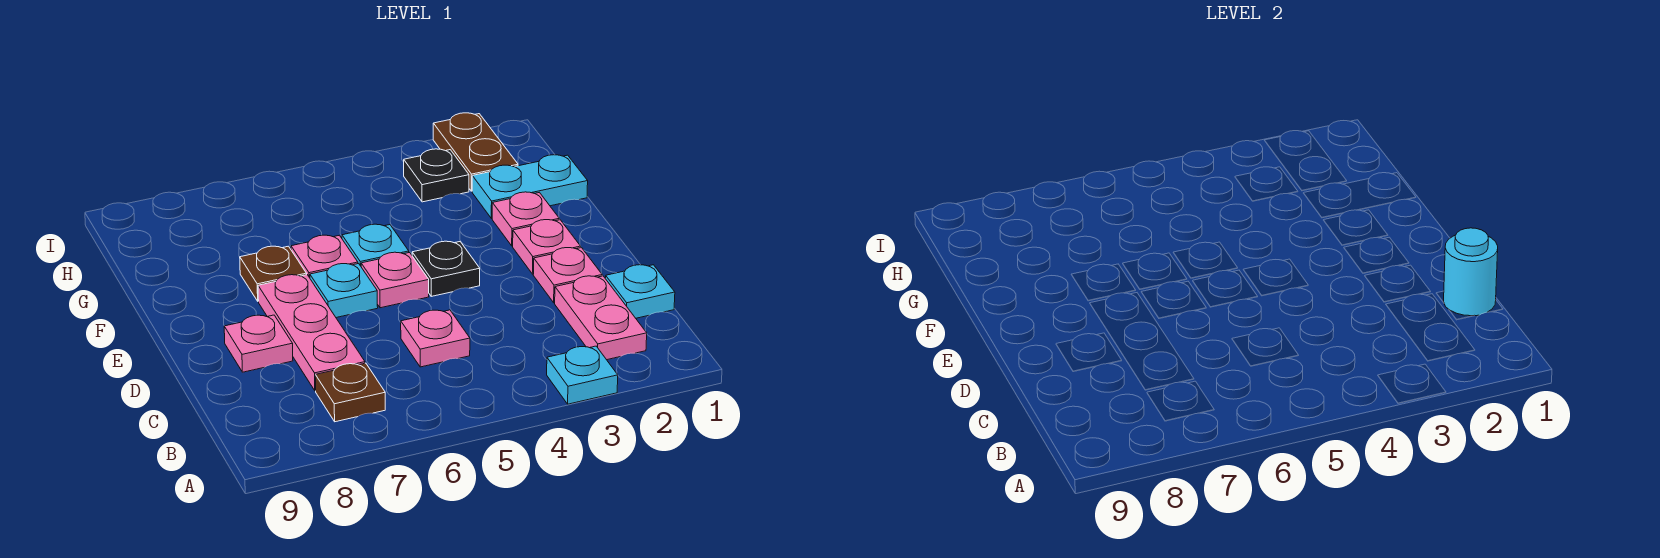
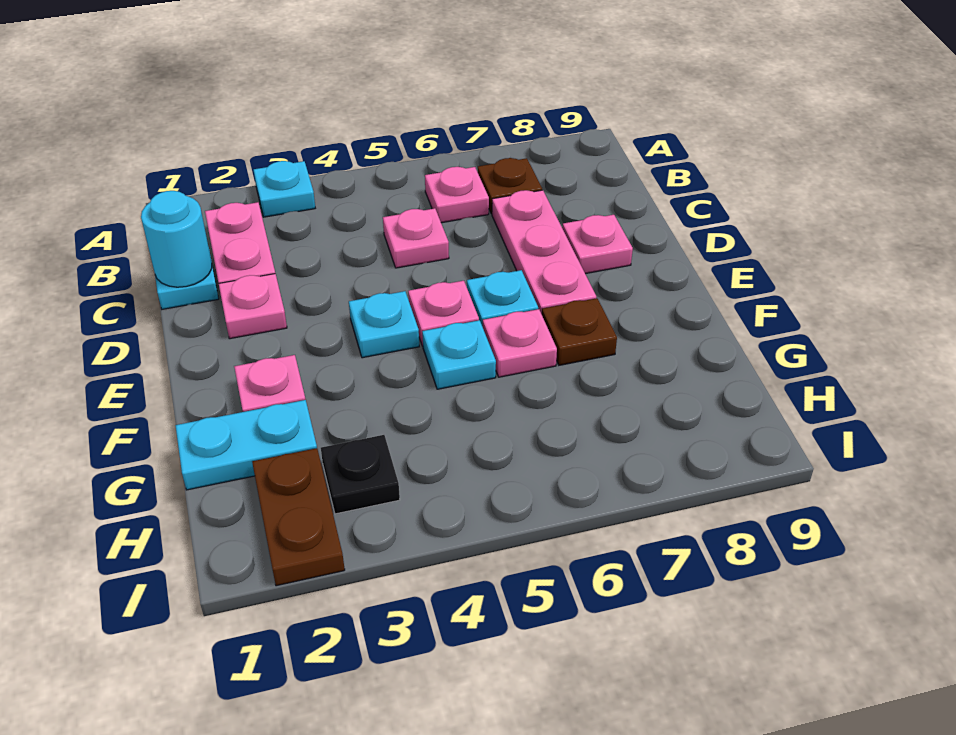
pink plate E2 level 1 -> pink plate B6 level 1
black plate E4 level 1 -> cyan plate E4 level 1

